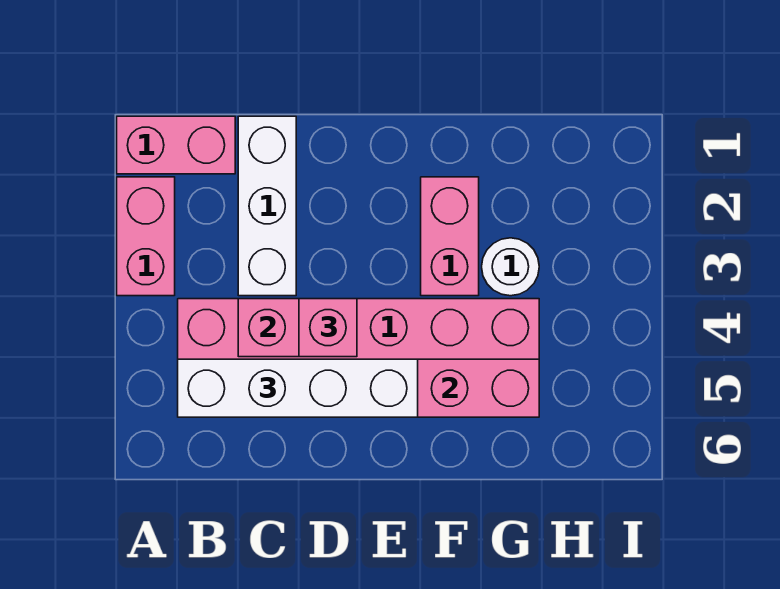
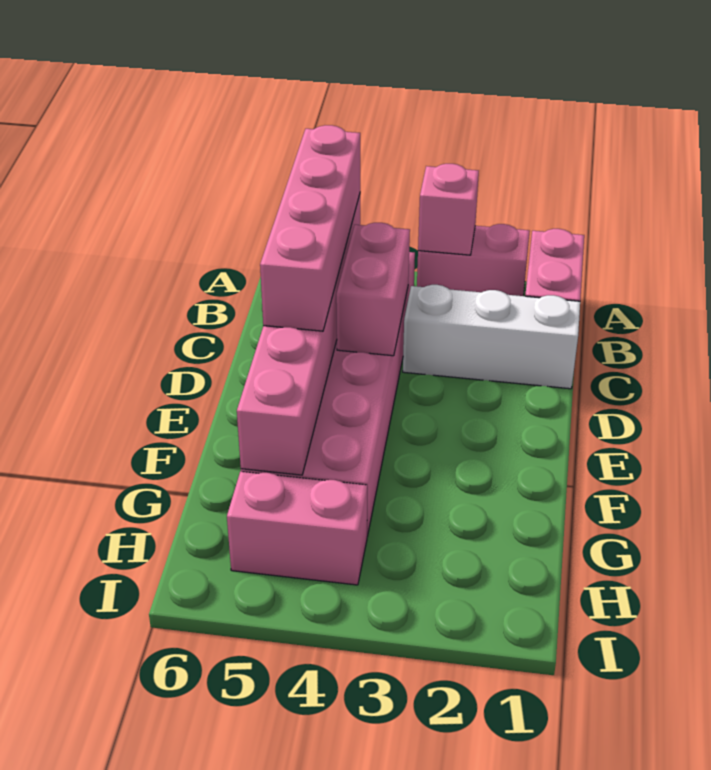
white brick B5:E5 level 3 -> pink brick B5:E5 level 3
pink brick D4 level 3 -> pink brick A3 level 2
pink brick F2:F3 level 1 -> pink brick H4:H5 level 1
white round brick G3 level 1 -> none

